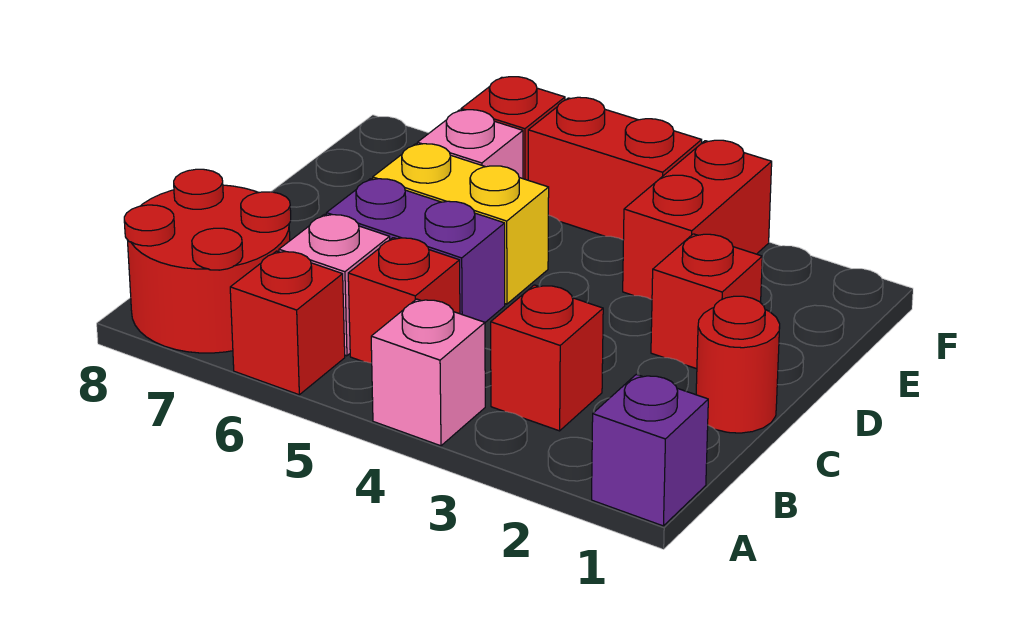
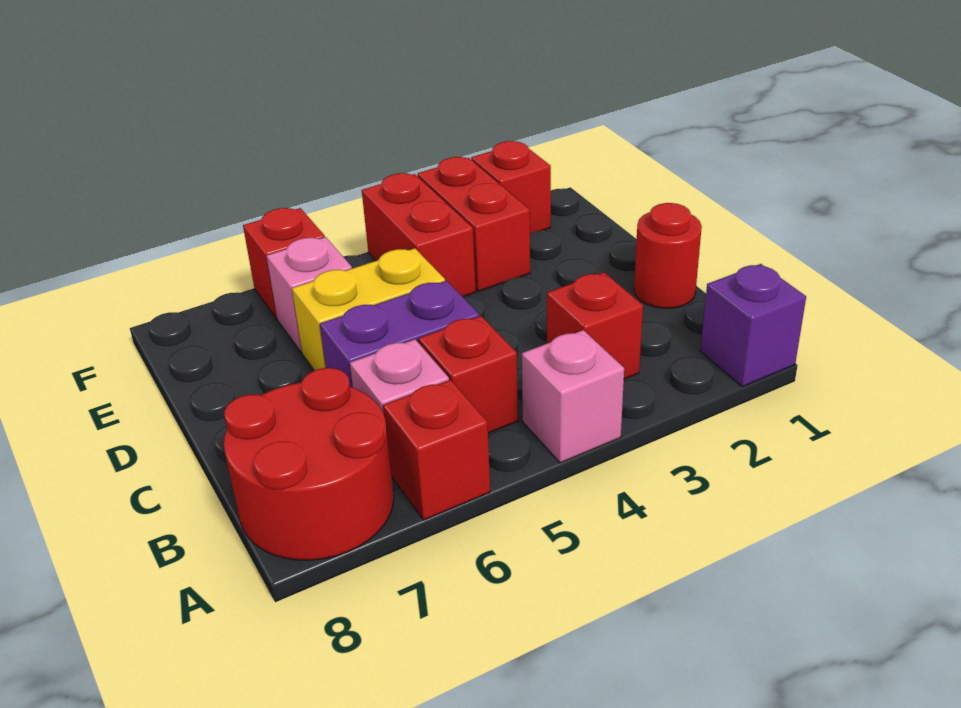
red brick D2 level 1 -> red brick F2 level 1
red brick F4:F5 level 1 -> red brick E4:F4 level 1

